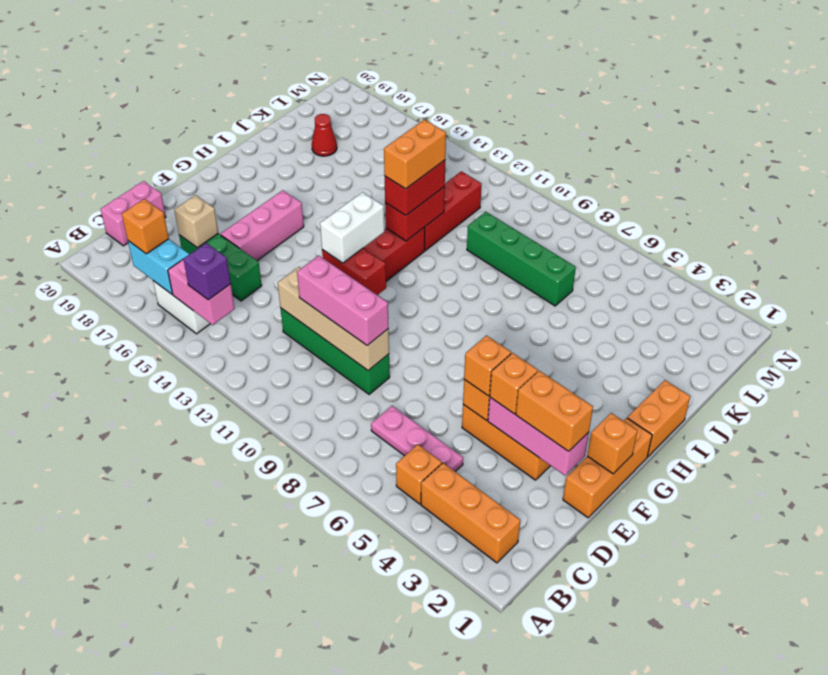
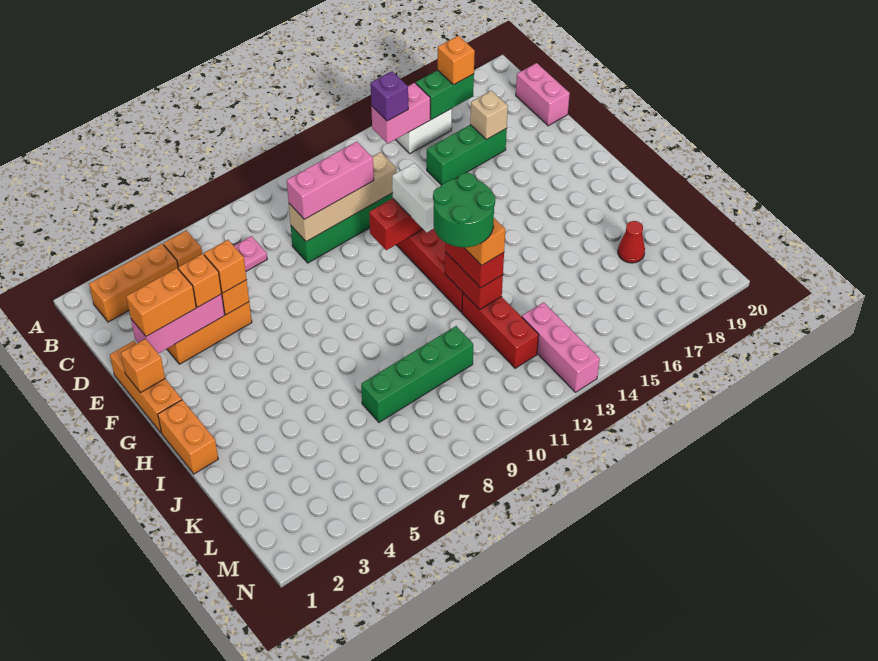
cyan brick B16:B17 level 2 -> green brick B16:B17 level 2
pink brick E16:G16 level 1 -> pink brick L13:N13 level 1
none -> green round brick I11:J12 level 5

